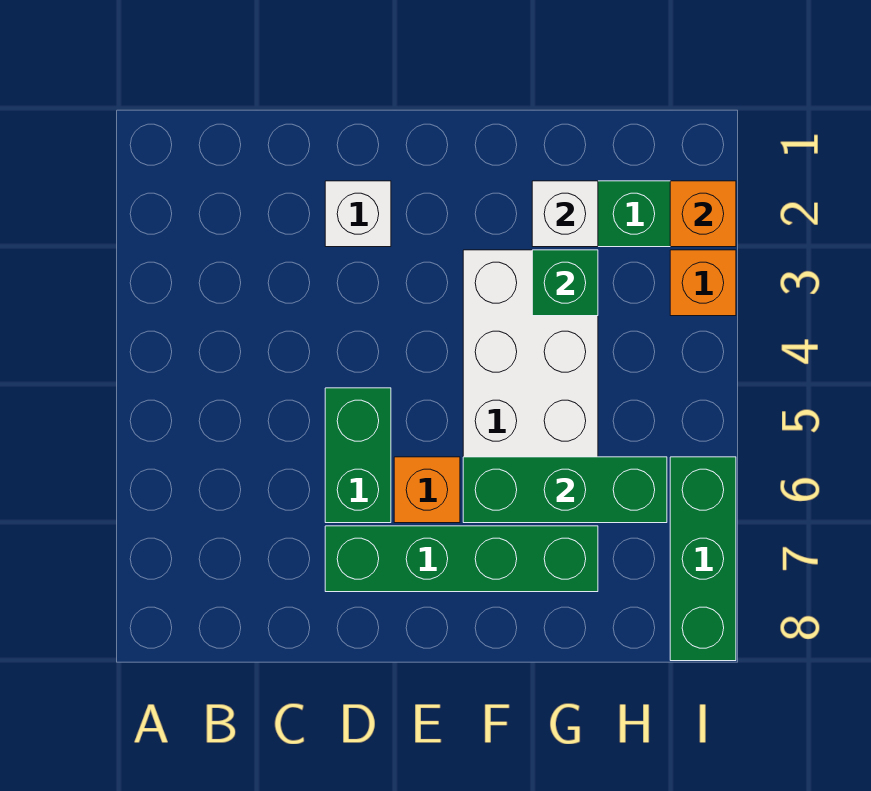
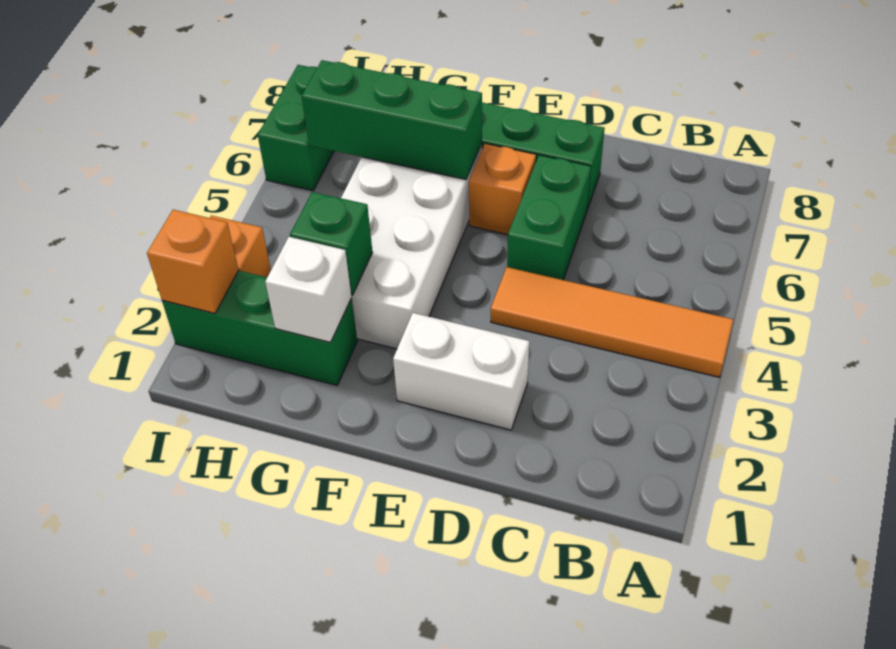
none -> orange tile A4:D4 level 1
white brick D2 level 1 -> white brick D2:E2 level 1
green brick I6:I8 level 1 -> green brick I6:I7 level 1

